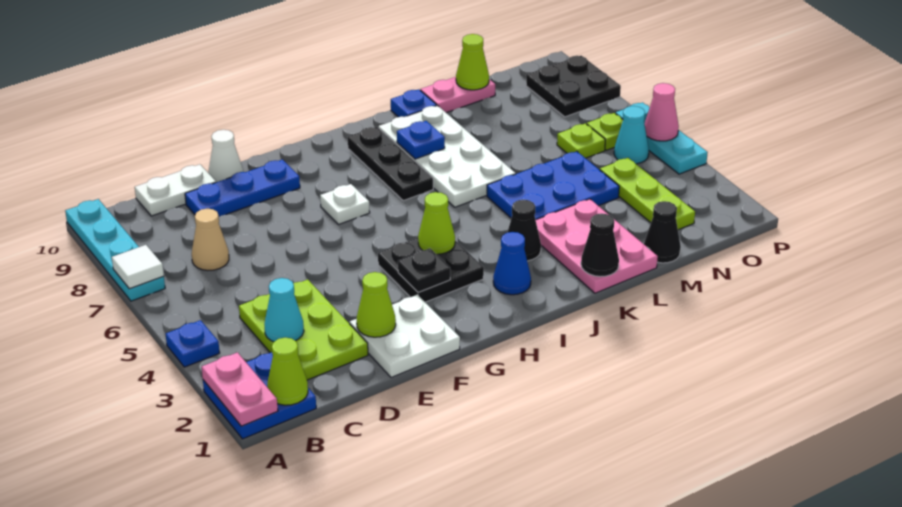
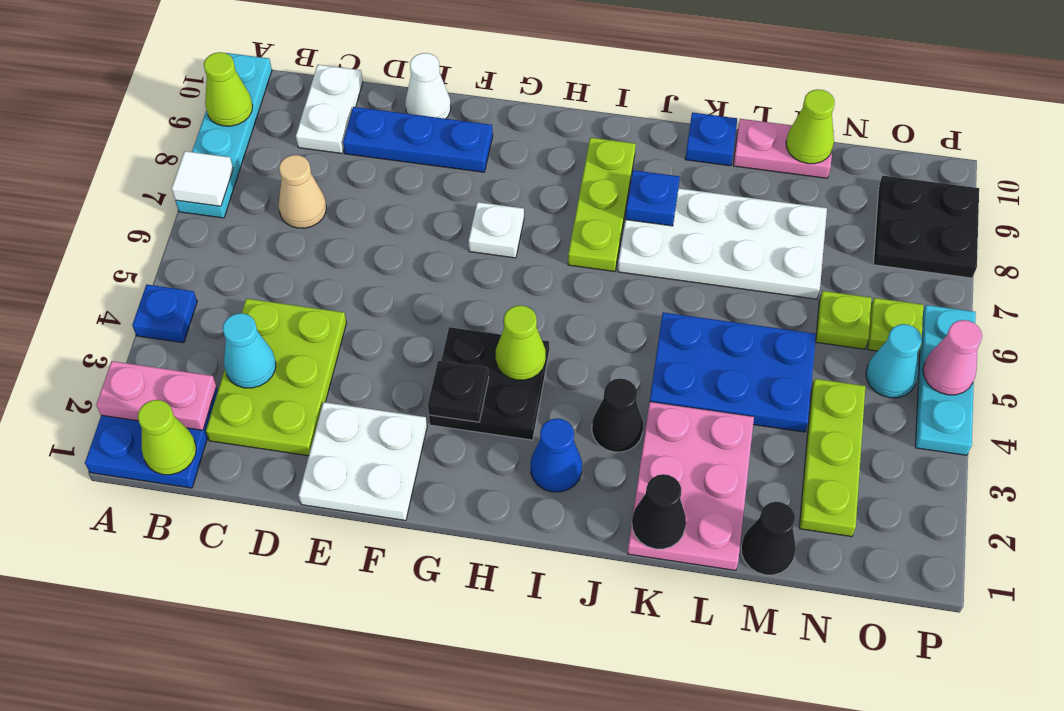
pink plate A1:A2 level 2 -> pink plate A2:B2 level 2
white plate C10:D10 level 1 -> white plate C9:C10 level 1
lime cone E2 level 2 -> lime cone A9 level 2
black plate I7:I9 level 1 -> lime plate I7:I9 level 1
white plate J6:K9 level 1 -> white plate J7:M8 level 1

